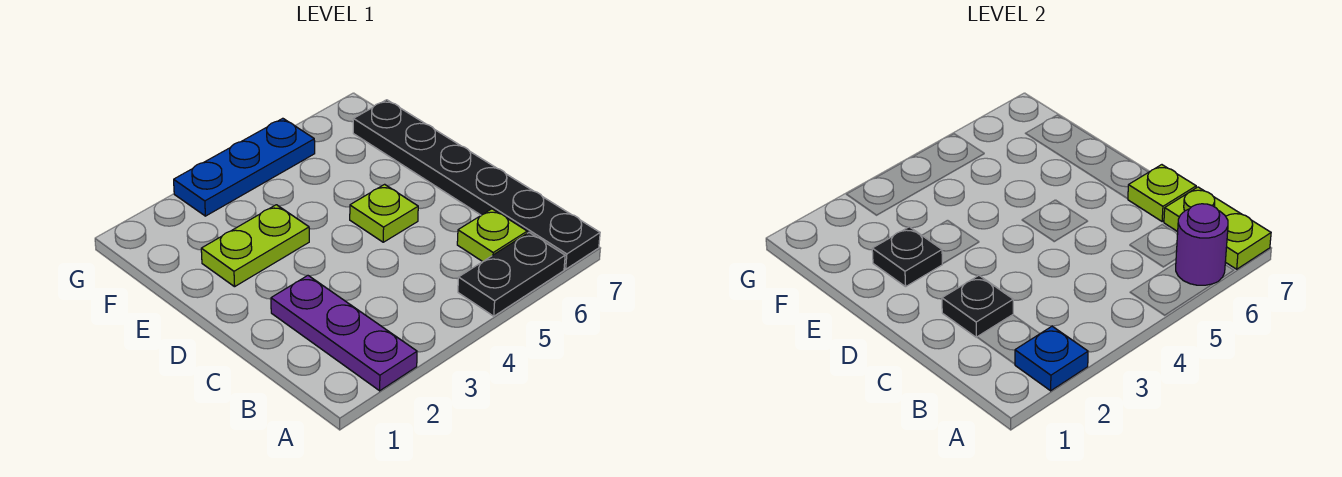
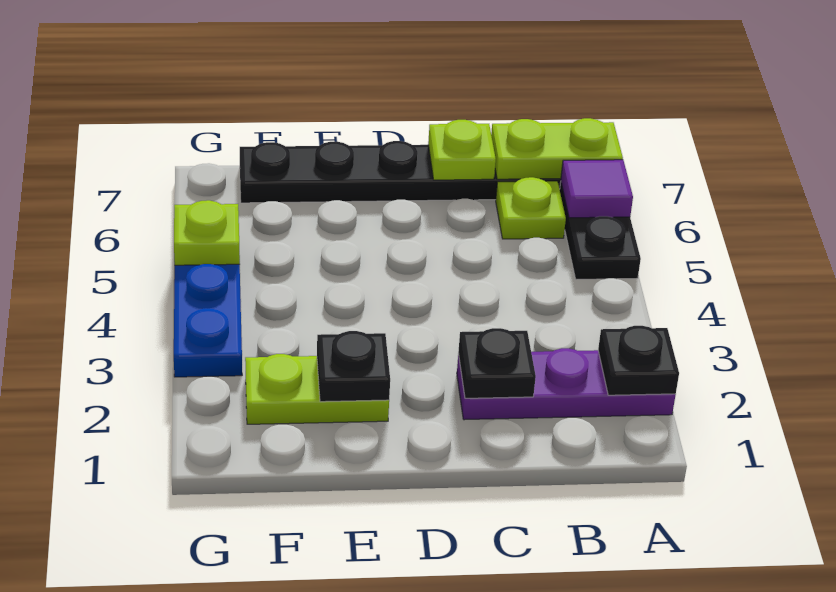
blue plate A2 level 2 -> black plate A2 level 2
purple round brick A6 level 2 -> purple tile A6 level 2
lime plate D5 level 1 -> lime plate G5 level 2
lime plate E2:E3 level 1 -> lime plate E2:F2 level 1

